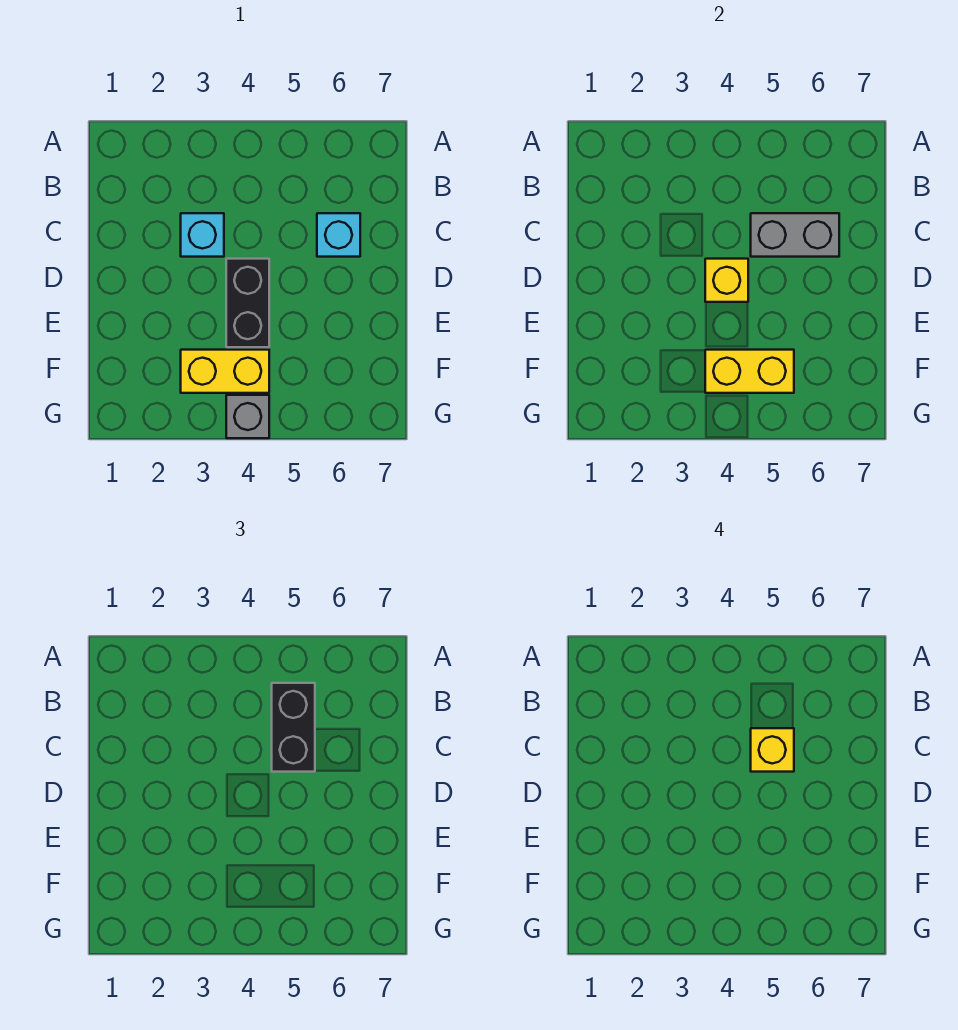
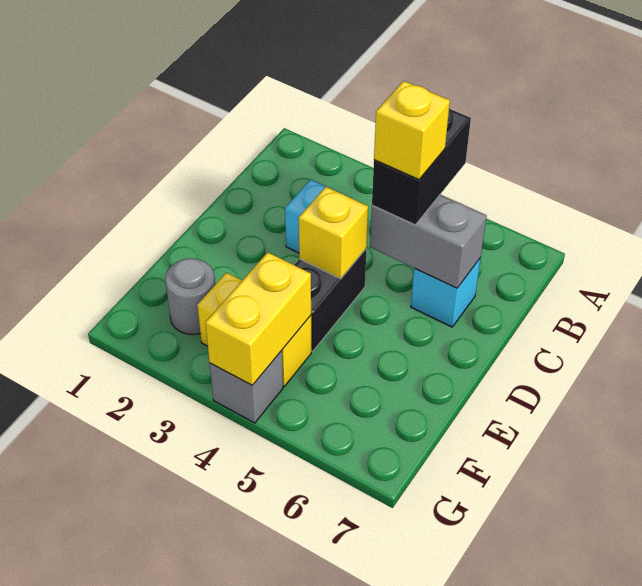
none -> grey round brick F2 level 1
yellow brick F4:F5 level 2 -> yellow brick F4:G4 level 2

